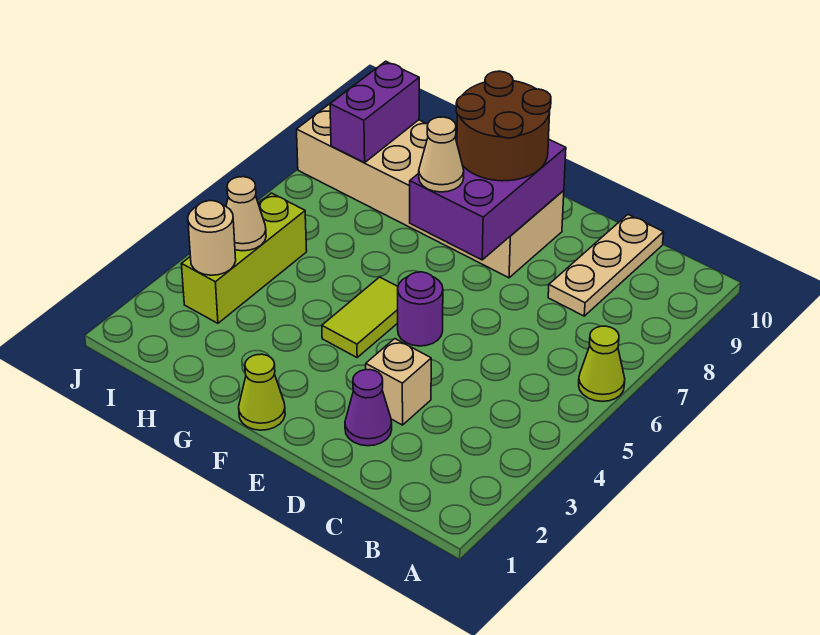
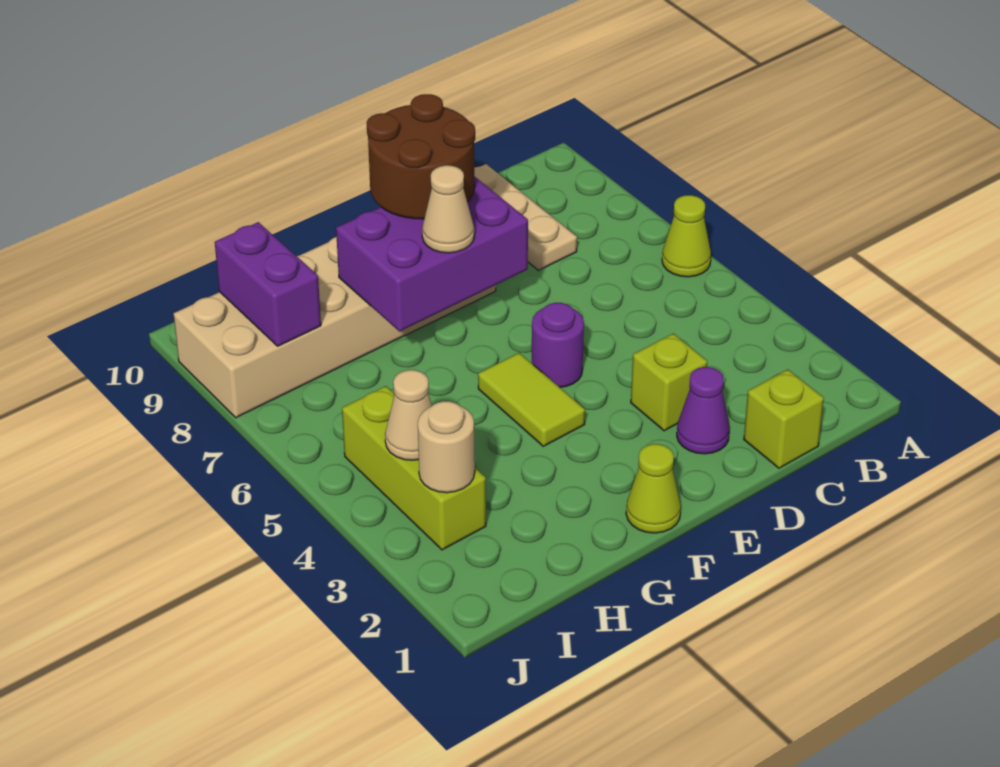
none -> lime brick C1 level 1
tan brick D3 level 1 -> lime brick D3 level 1
purple brick E7:F9 level 2 -> purple brick E7:G8 level 2

